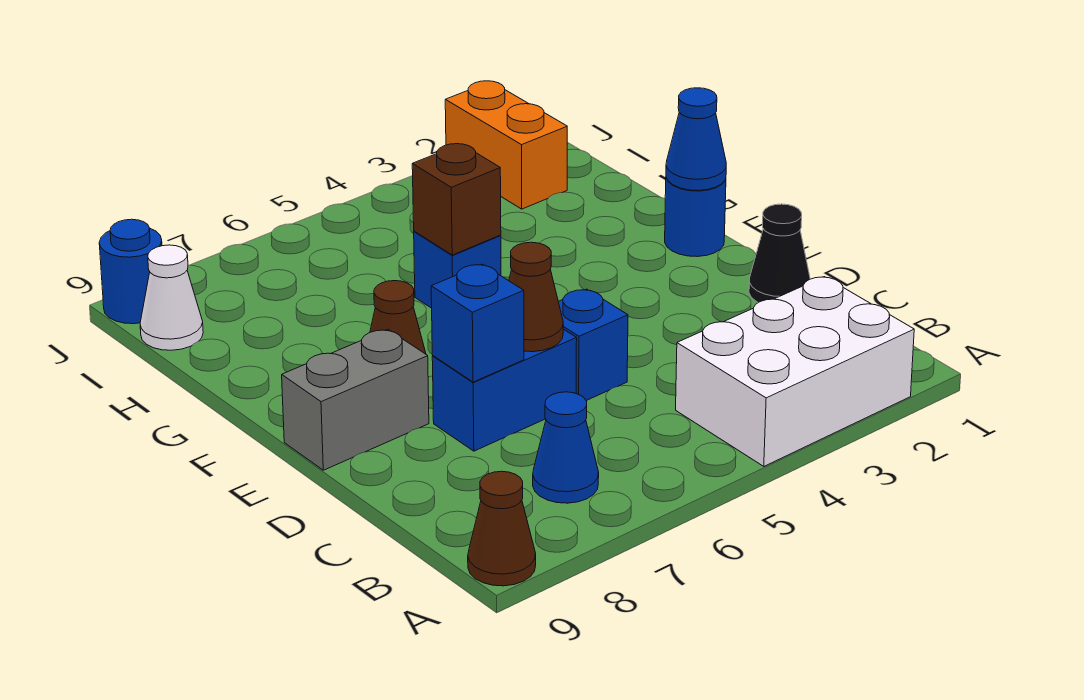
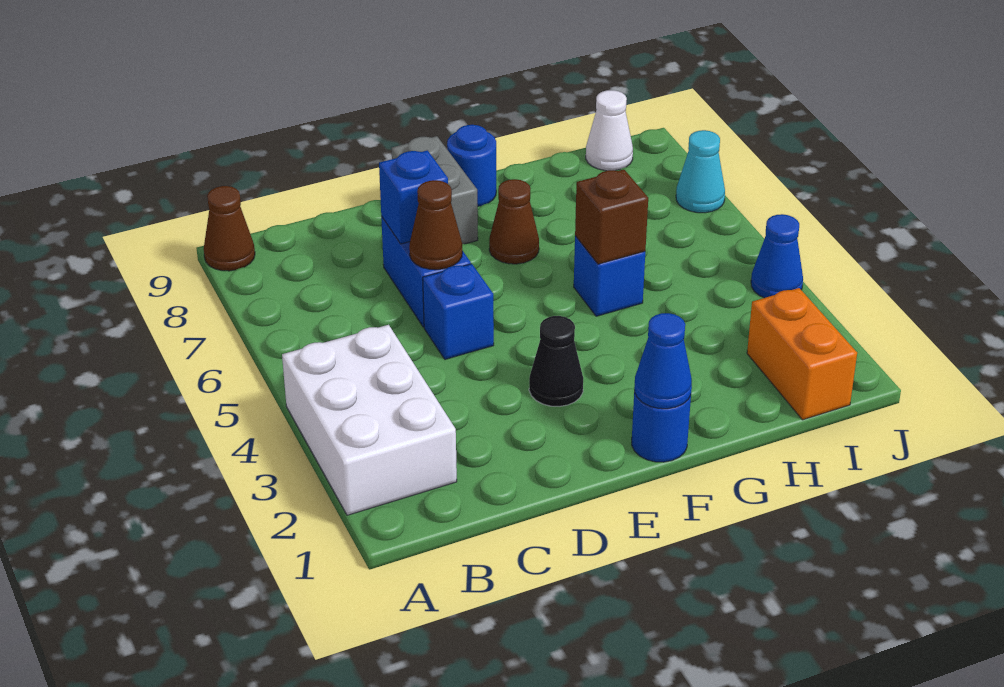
blue cone B7 level 1 -> blue cone J4 level 1
black cone D1 level 1 -> black cone E3 level 1
orange brick I2:J2 level 1 -> orange brick I1:I2 level 1
none -> cyan cone J7 level 1
blue round brick J9 level 1 -> blue round brick F9 level 1

